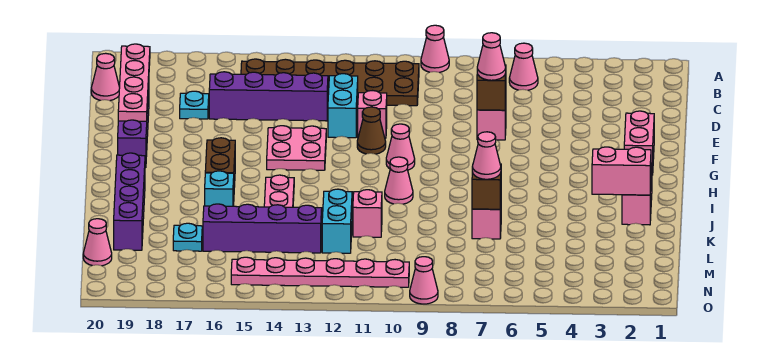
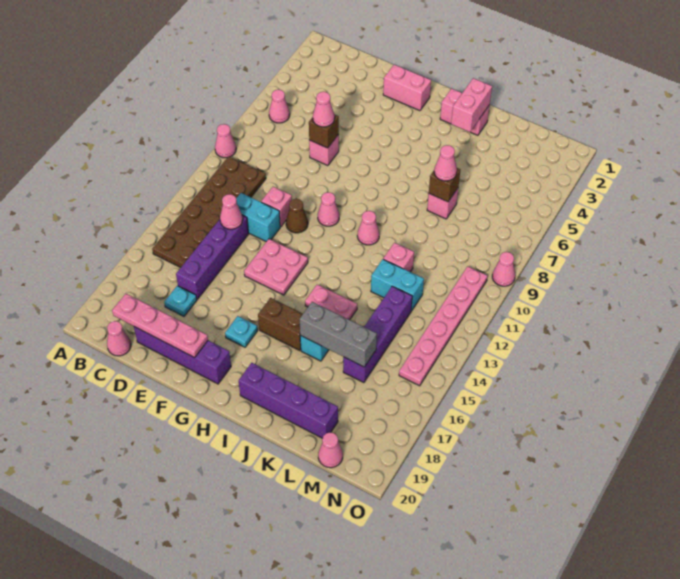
none -> pink cone D13 level 2
none -> grey brick J16:L16 level 2
cyan plate L17 level 1 -> cyan plate G17 level 1

